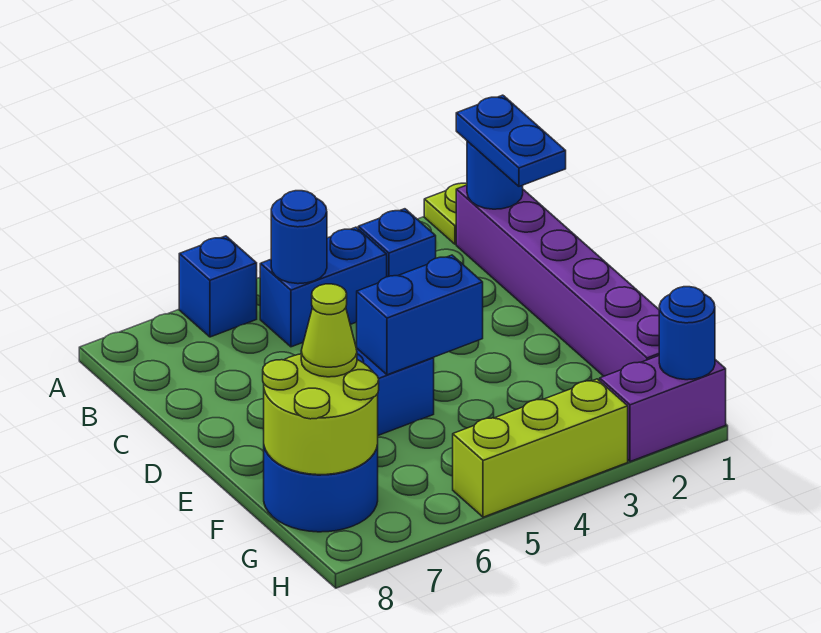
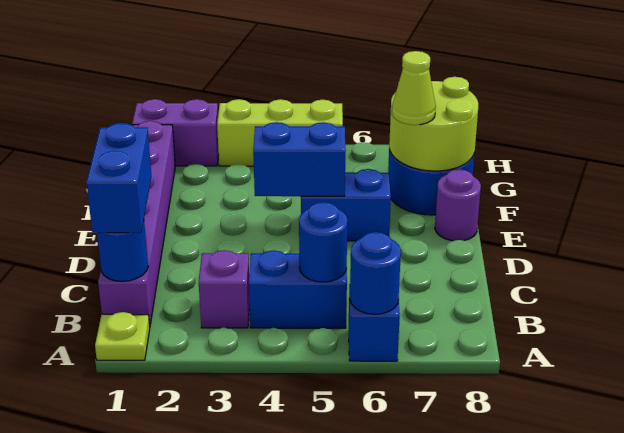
blue plate B1:C1 level 3 -> blue brick B1:C1 level 3
blue brick B3 level 1 -> purple brick B3 level 1
none -> purple round brick E8 level 1
blue round brick H1 level 2 -> blue round brick A6 level 2

